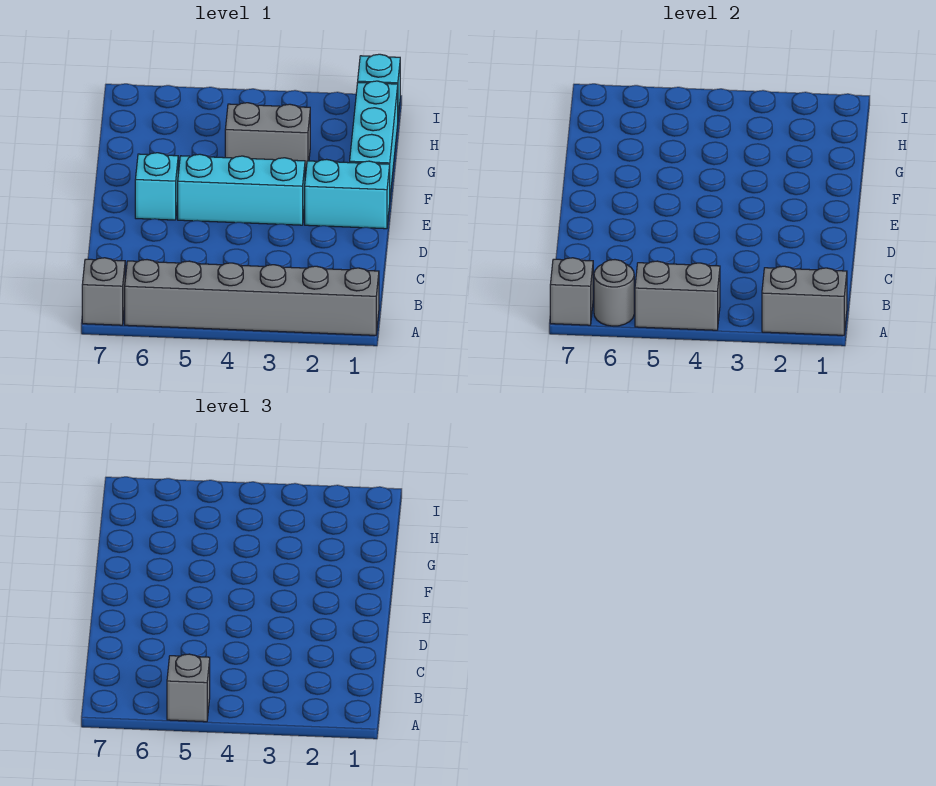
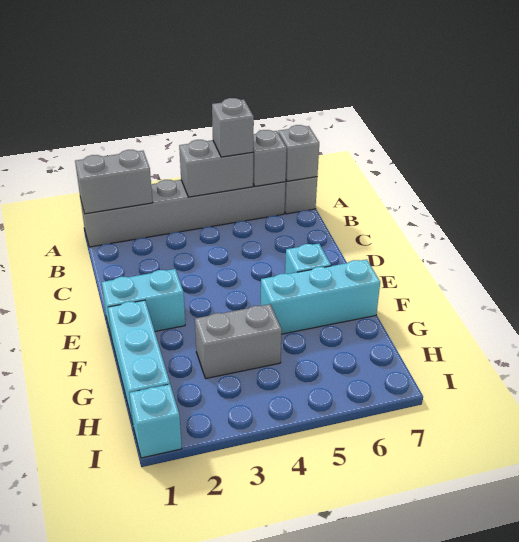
grey round brick A6 level 2 -> grey brick A6 level 2
cyan brick E3:E5 level 1 -> cyan brick F5:F7 level 1

